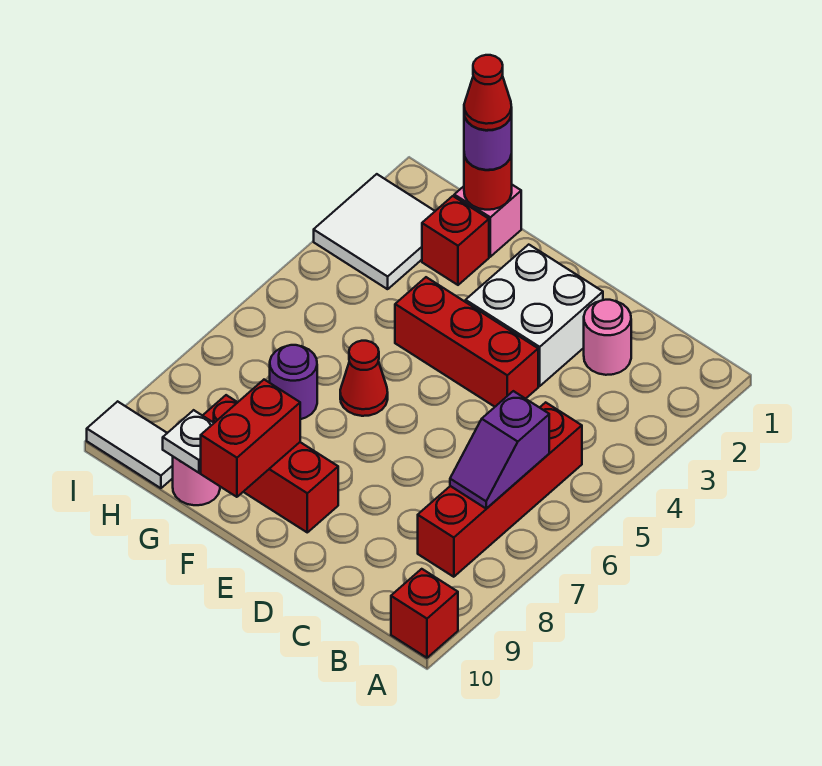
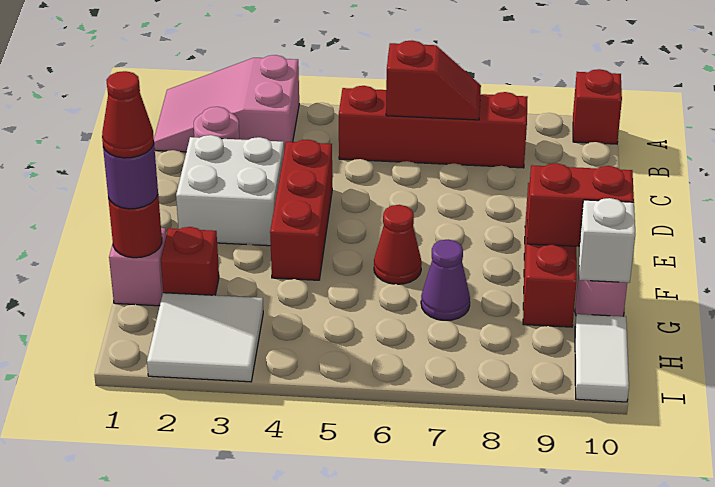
none -> pink slope A1:B3 level 1 top 3
purple slope B6:B7 level 2 top 6 -> red slope B6:B7 level 2 top 6
purple round brick G7 level 1 -> purple cone G7 level 1
white plate G10 level 2 -> white brick G10 level 2

